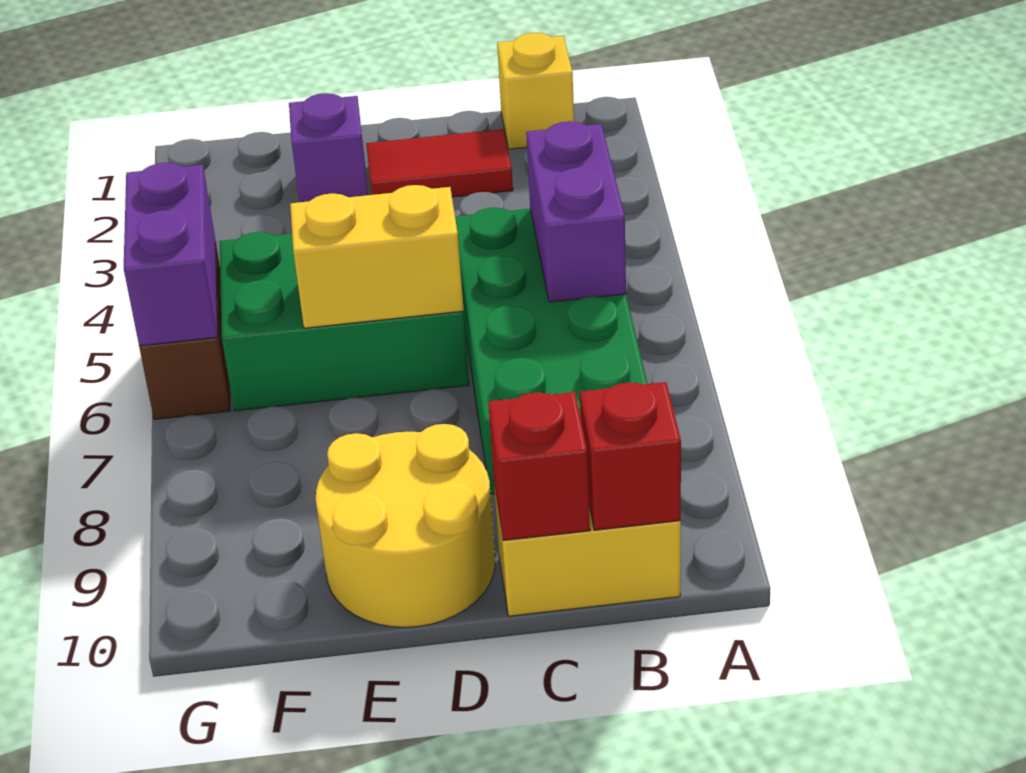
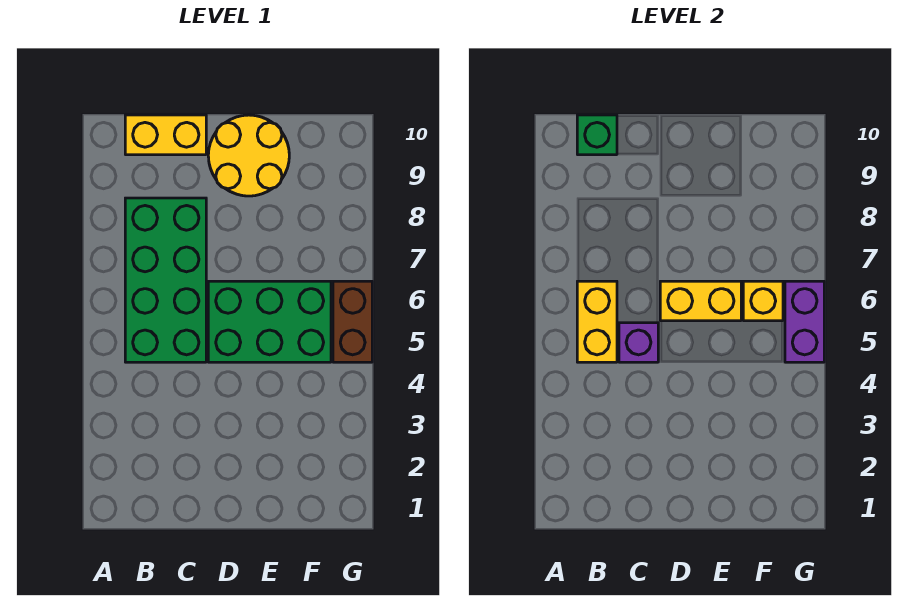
yellow brick B1 level 1 -> yellow brick F6 level 2
purple brick B5:B6 level 2 -> yellow brick B5:B6 level 2
red brick B10 level 2 -> green brick B10 level 2
red tile C2:D2 level 1 -> none
red brick C10 level 2 -> none
purple brick E2 level 1 -> purple brick C5 level 2

